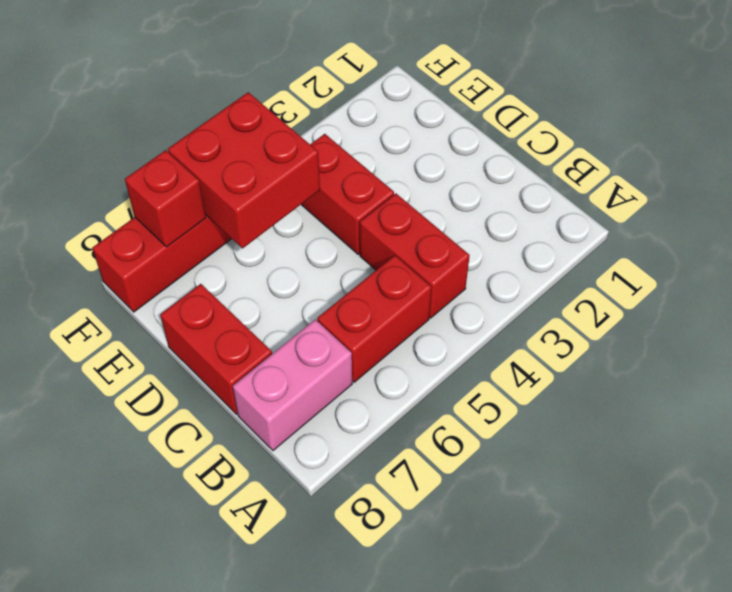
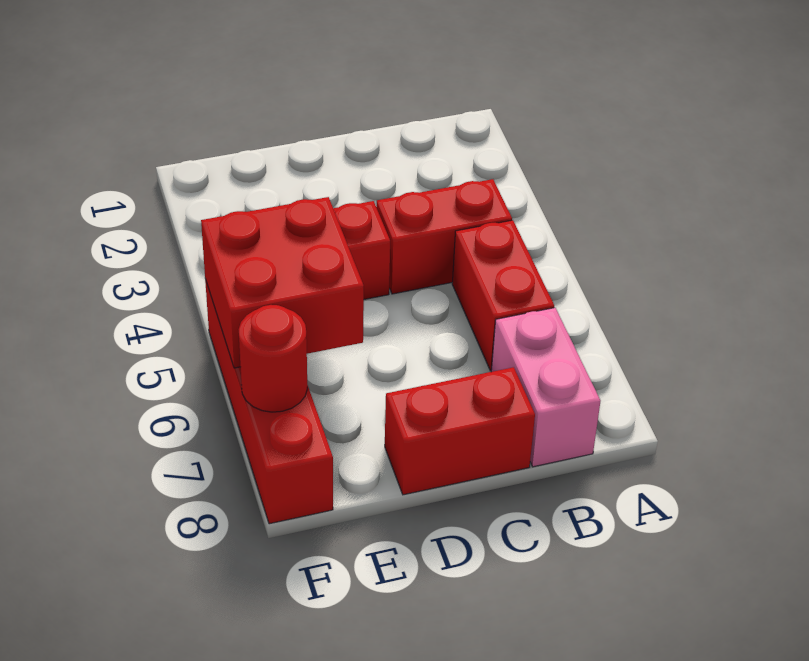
red brick F7 level 2 -> red round brick F7 level 2

